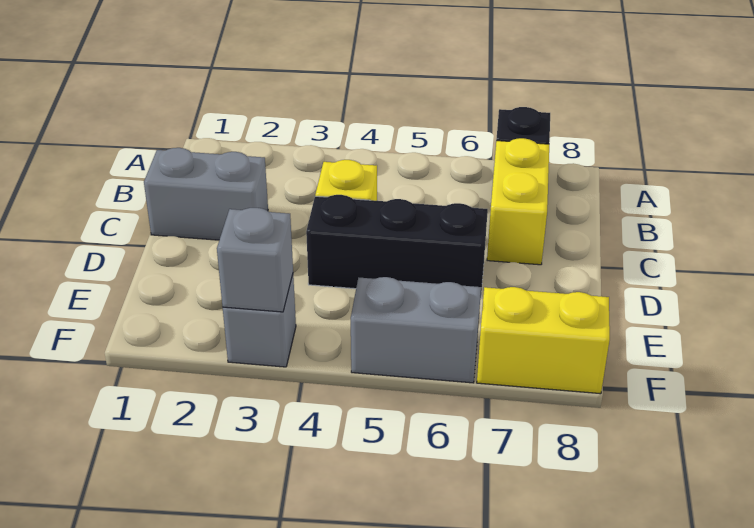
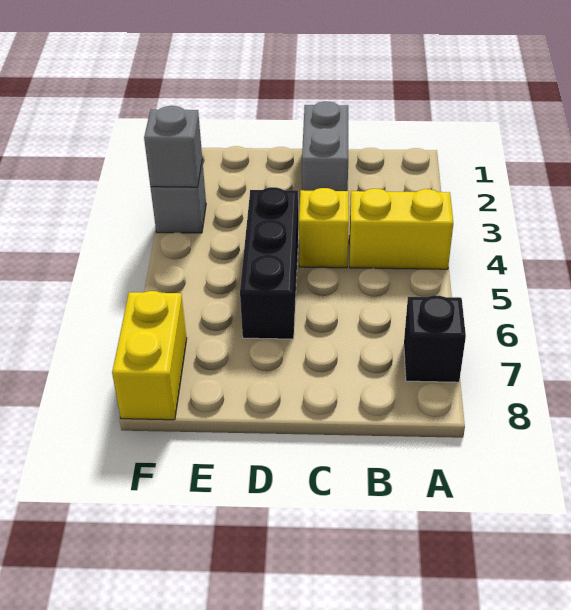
yellow brick B7:C7 level 1 -> yellow brick A4:B4 level 1
grey brick F5:F6 level 1 -> none

